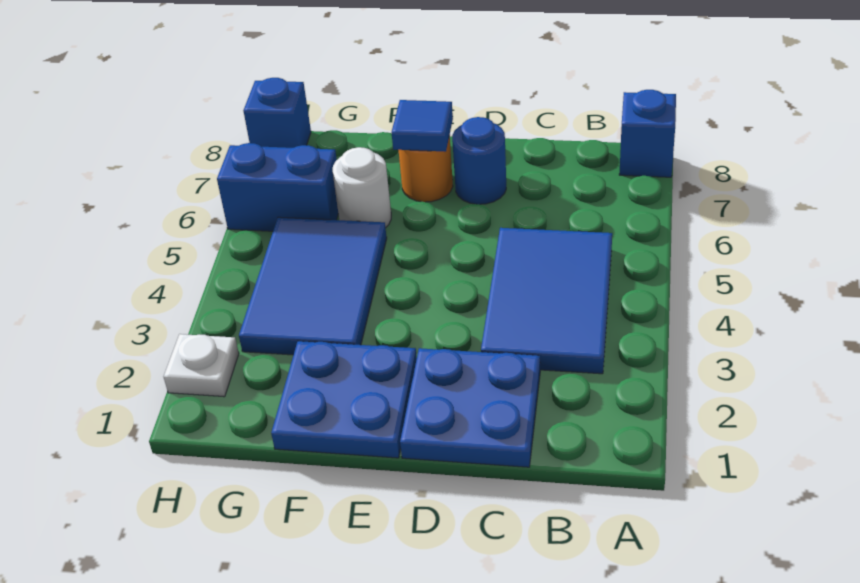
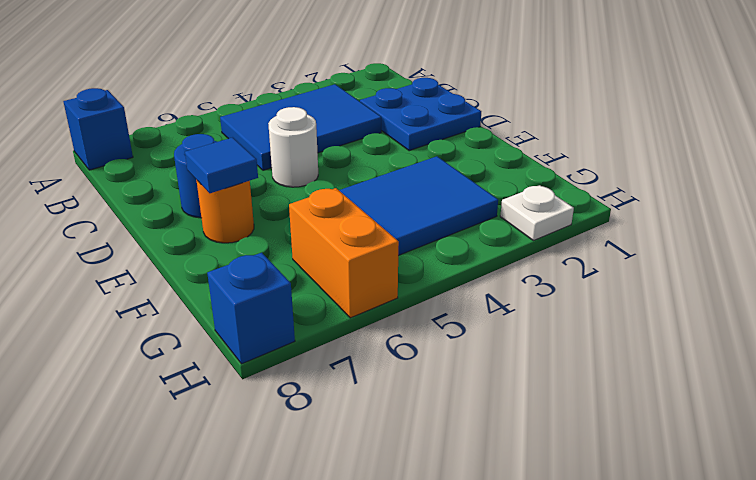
blue plate E1:F2 level 1 -> none
white round brick F6 level 1 -> white round brick D5 level 1
blue brick G6:H6 level 1 -> orange brick G6:H6 level 1

